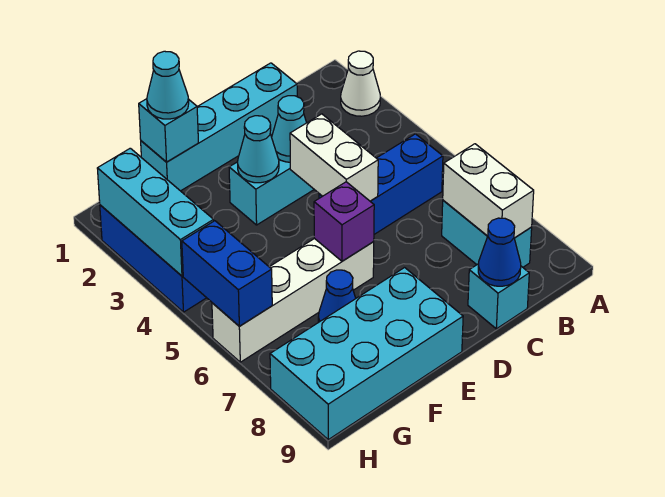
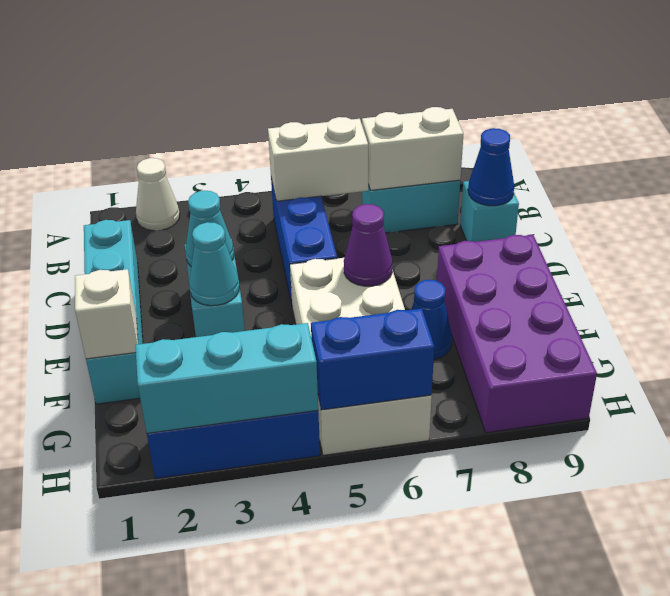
white brick D4:D5 level 2 -> white brick B5:B6 level 2
white brick E6:H6 level 1 -> white brick E5:H6 level 1
purple brick E6 level 2 -> purple cone E6 level 2
cyan brick E8:H9 level 1 -> purple brick E8:H9 level 1
cyan brick F1 level 2 -> white brick F1 level 2
cyan cone F1 level 3 -> none

